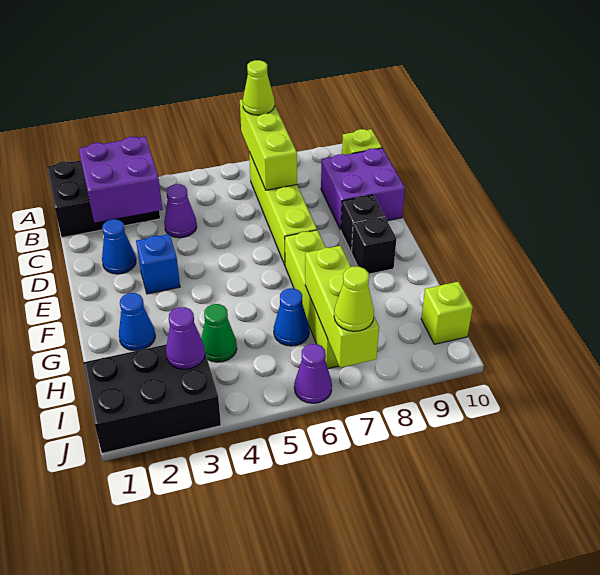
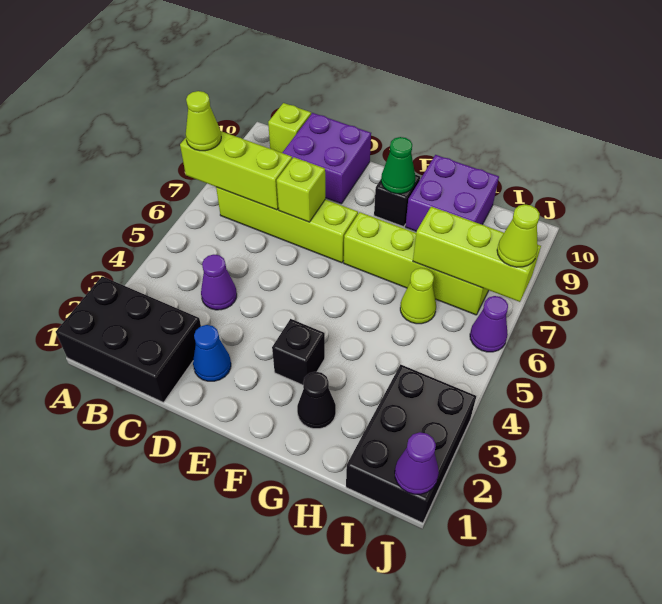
black brick A1:B3 level 1 -> black brick A1:C2 level 1
purple brick B2:C3 level 2 -> purple brick G9:H10 level 1
blue brick E3 level 1 -> none
black brick E9 level 1 -> black brick F3 level 1
blue cone G2 level 1 -> black cone G2 level 1
green cone H4 level 1 -> green cone F9 level 2
blue cone H6 level 1 -> lime cone H6 level 1
purple cone I3 level 2 -> purple cone J1 level 2
lime brick I10 level 1 -> lime brick D7 level 2

